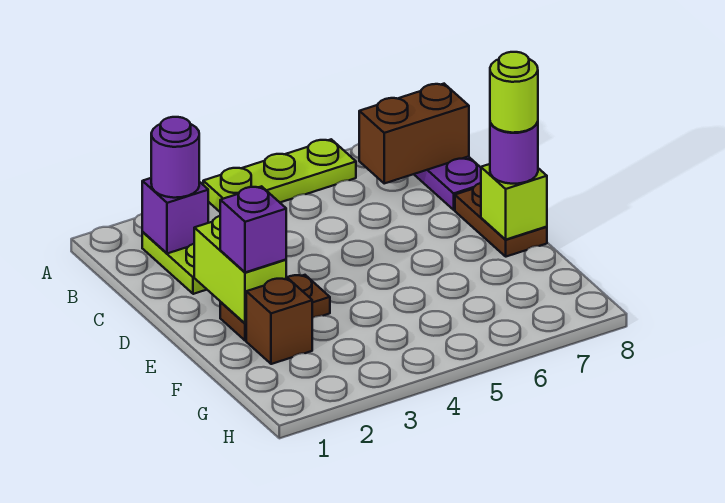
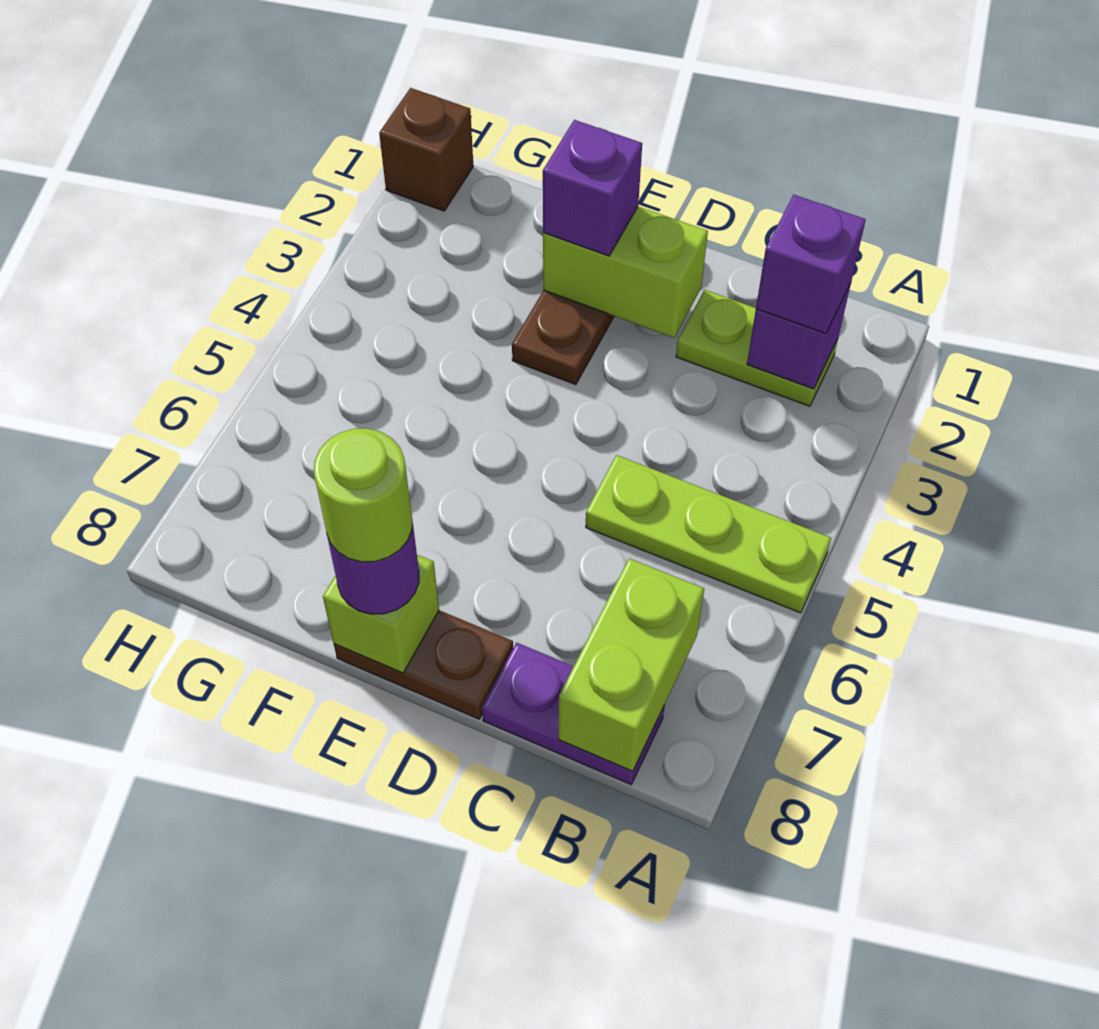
lime plate A4:A6 level 1 -> lime plate A5:C5 level 1
purple round brick B2 level 3 -> purple brick B2 level 3
brown brick B7:B8 level 2 -> lime brick B7:B8 level 2
brown brick F2 level 1 -> brown brick H1 level 1

